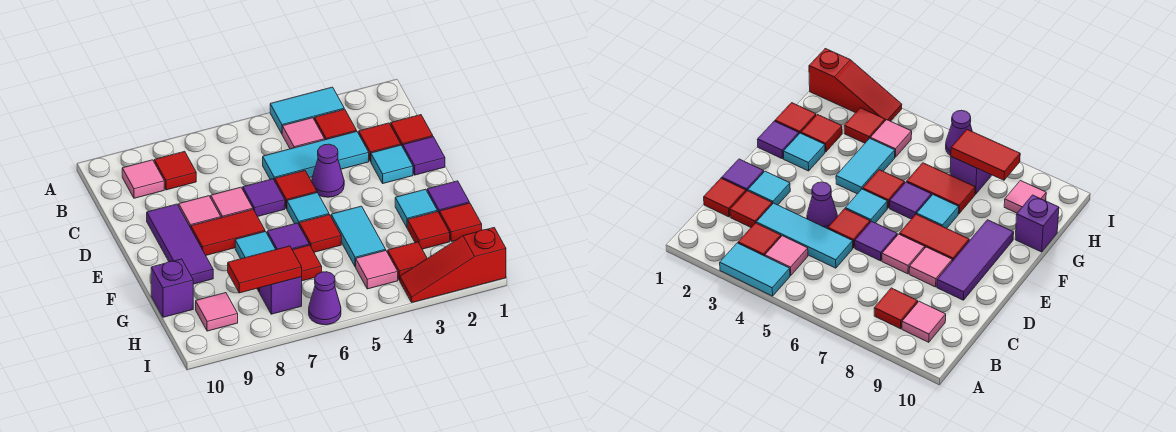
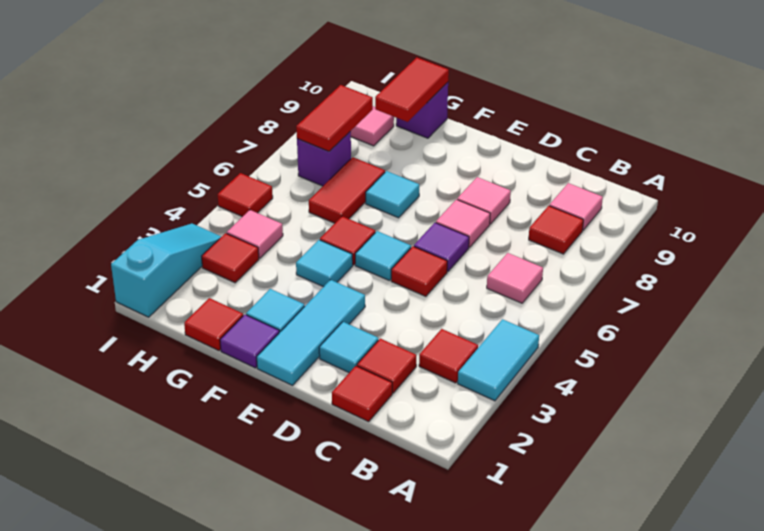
pink tile B4 level 1 -> pink tile B6 level 1
cyan tile C3:C5 level 1 -> cyan tile E1:E3 level 1
purple tile D1 level 1 -> none
purple cone D4 level 1 -> none
purple tile D9:F9 level 1 -> none
red tile E7:E8 level 1 -> red tile G9:G10 level 2
cyan tile F4:G4 level 1 -> cyan tile F4 level 1
purple tile F6 level 1 -> none
red tile G2 level 1 -> red tile I5 level 1
red slope I1:I3 level 1 top 1 -> cyan slope I1:I3 level 1 top 1
purple cone I6 level 1 -> none

